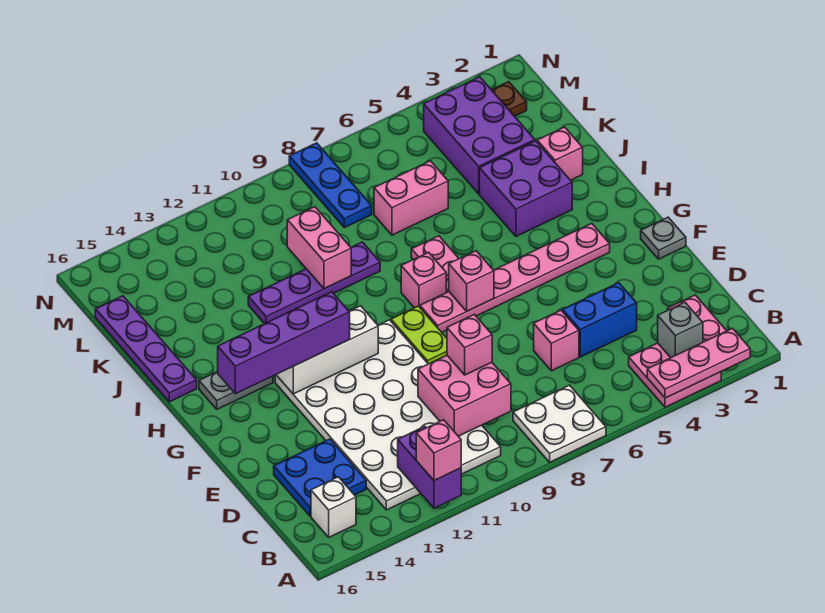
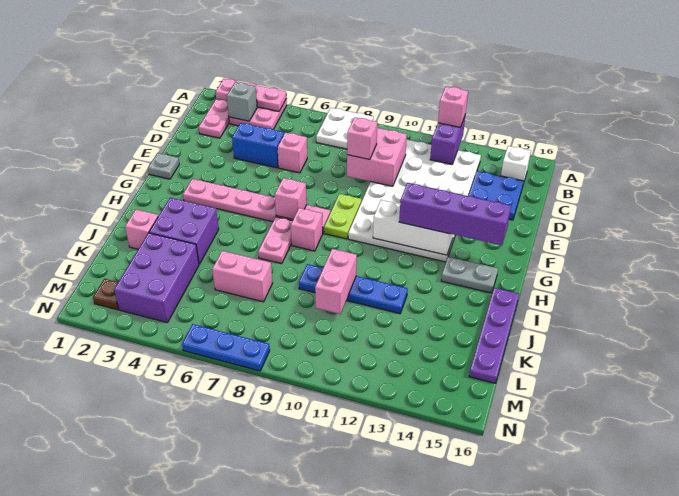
purple plate J9:J12 level 1 -> blue plate J9:J12 level 1
blue plate L8:N8 level 1 -> blue plate N6:N8 level 1

